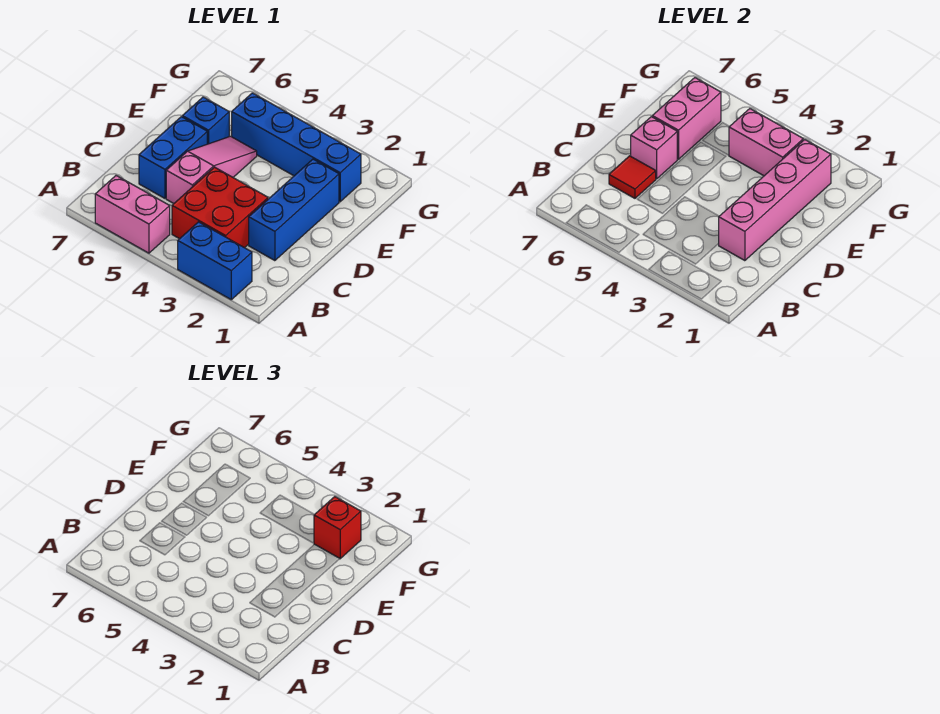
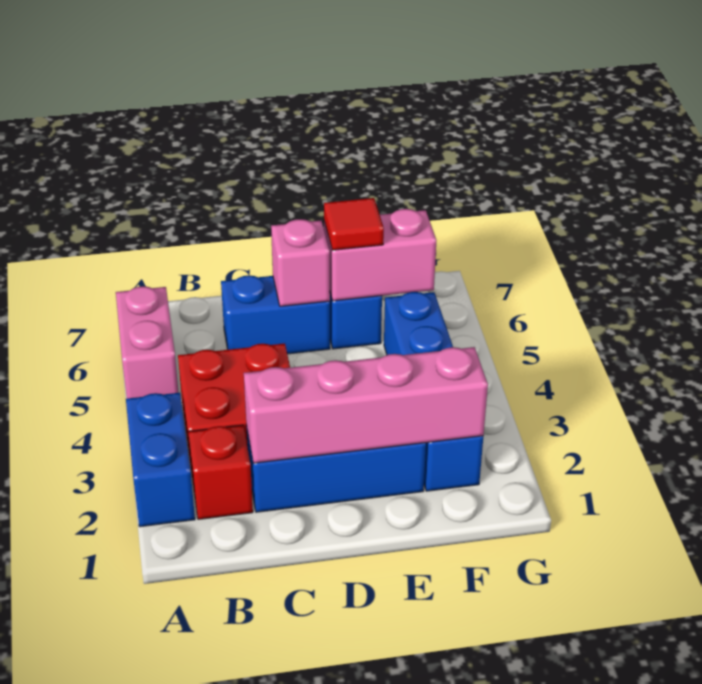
pink slope C5:E5 level 1 top C -> none
red tile C6 level 2 -> red tile E6 level 3
red brick F2 level 3 -> red brick B2 level 1
pink brick F3:F4 level 2 -> none

